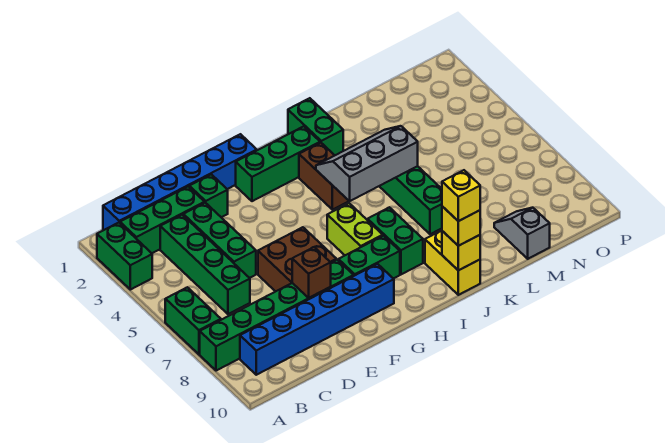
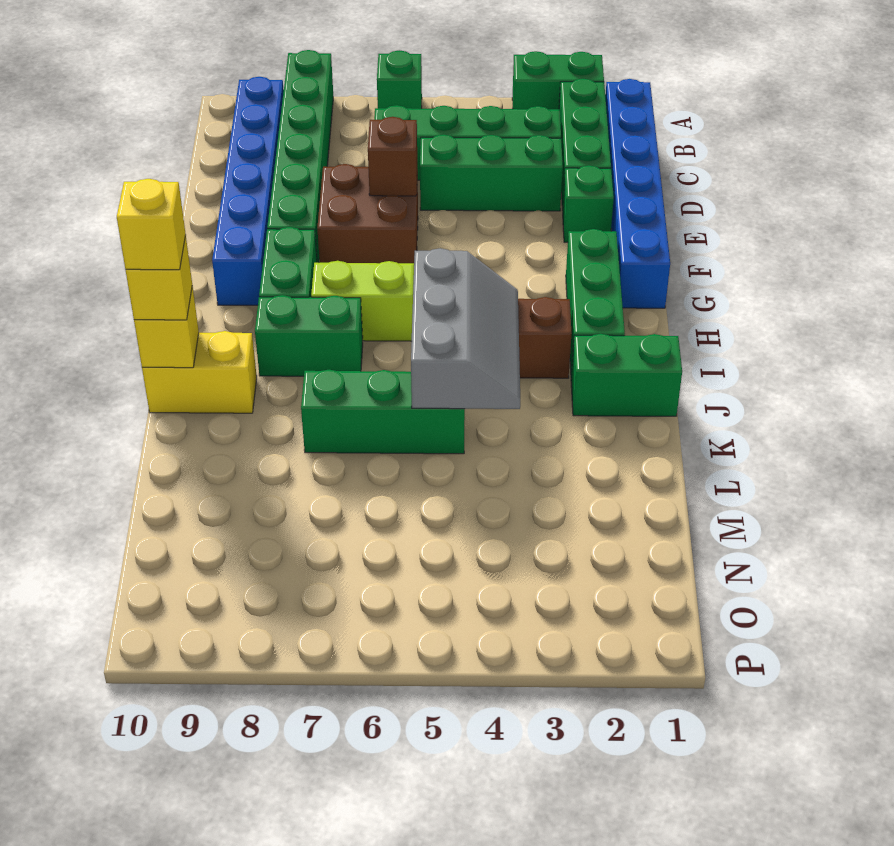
green brick A6:A7 level 1 -> green brick A6 level 1
brown brick E8 level 2 -> brown brick E6 level 2
grey slope M9:M10 level 1 top 10 -> none

